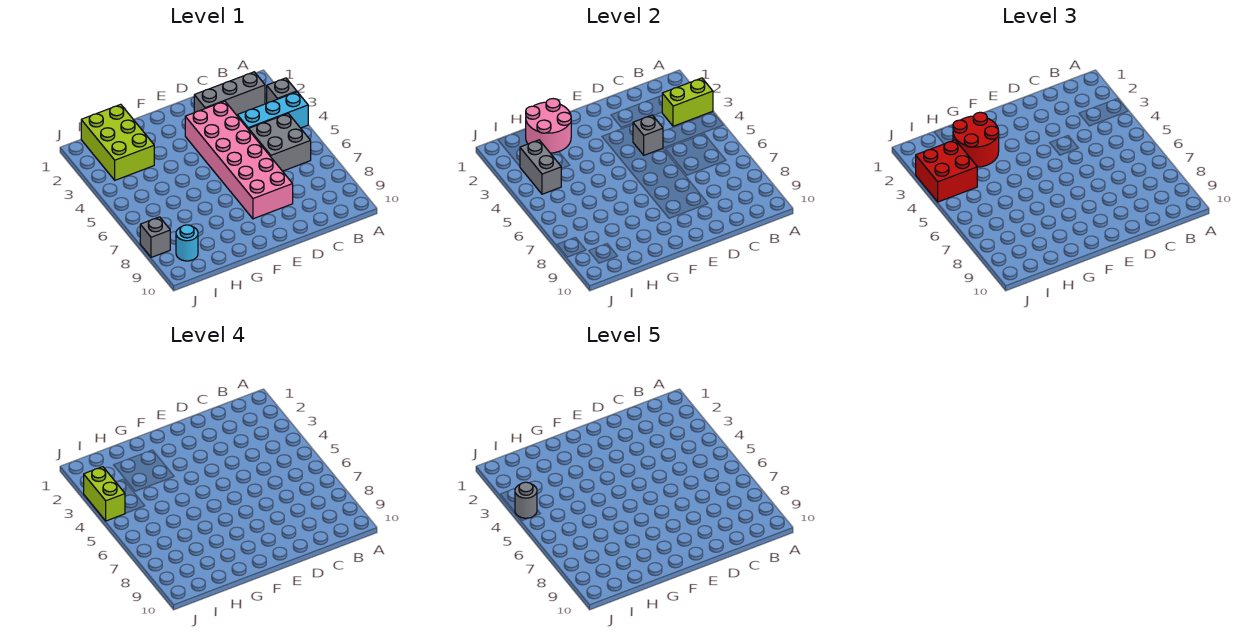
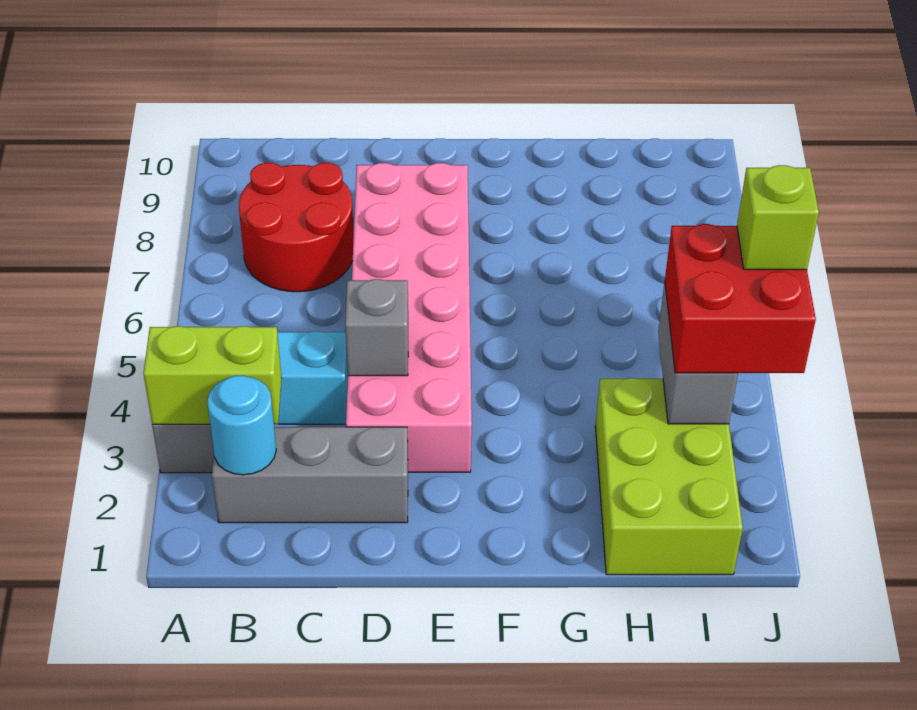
grey brick B5:C6 level 1 -> none
pink round brick G1:H2 level 2 -> none
red round brick G2:H3 level 3 -> red round brick B7:C8 level 1
cyan round brick I9 level 1 -> cyan round brick B2 level 2
lime brick J3:J4 level 4 -> lime brick J4 level 4
grey round brick J4 level 5 -> none
grey brick J8 level 1 -> none

